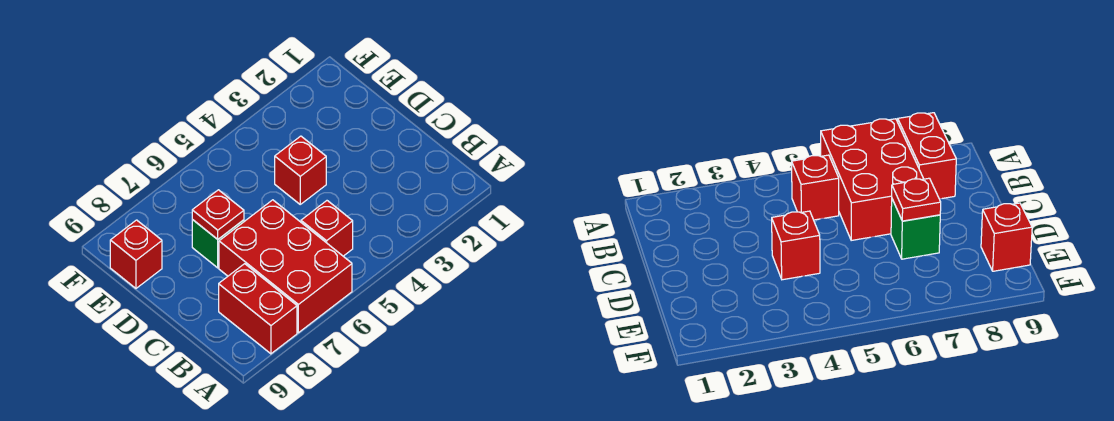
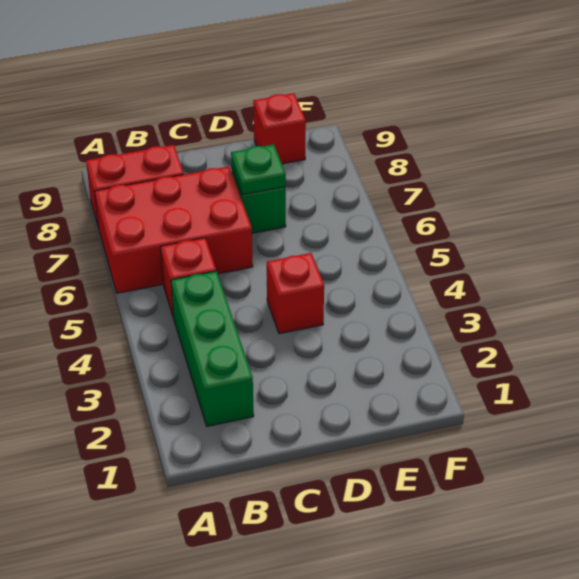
none -> green brick B2:B4 level 1
red plate D7 level 2 -> green plate D7 level 2

